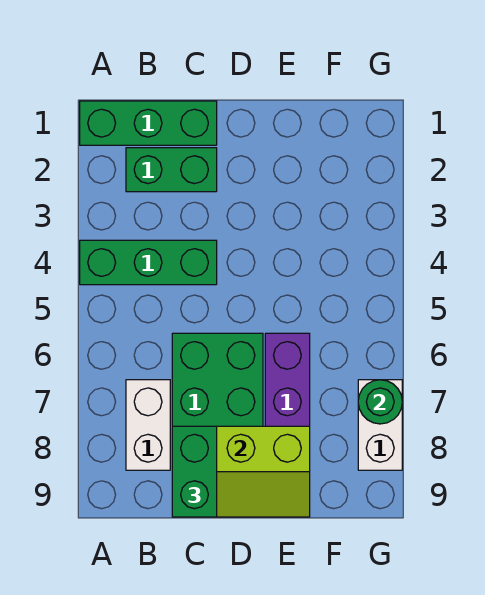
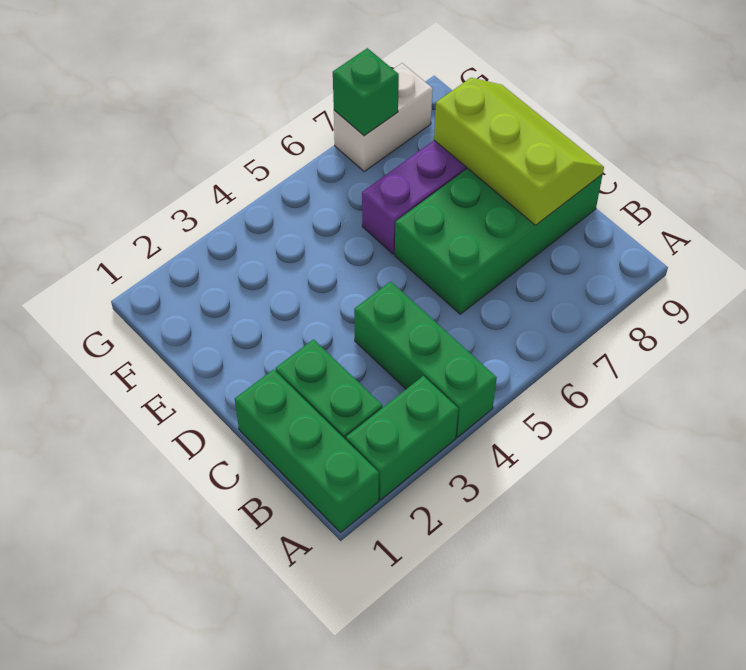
white brick B7:B8 level 1 -> none
green brick C8:C9 level 3 -> green brick A2:A3 level 1
green round brick G7 level 2 -> green brick G7 level 2

